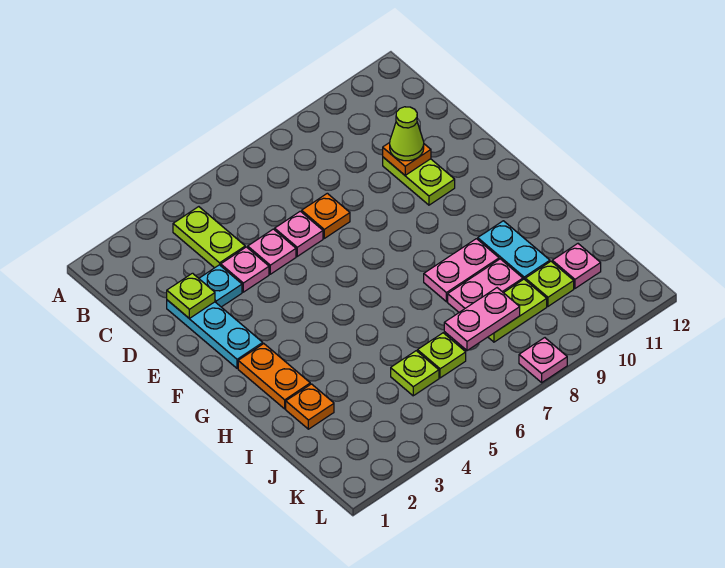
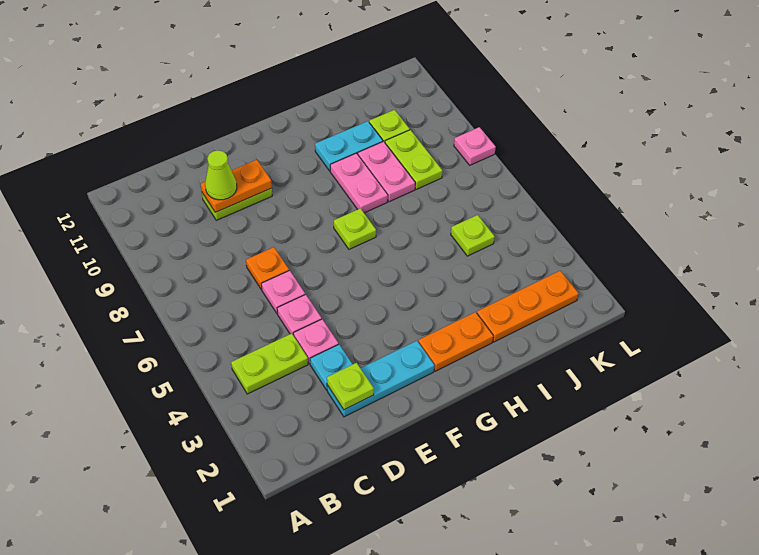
orange plate D10 level 2 -> orange plate D10:E10 level 2
orange plate I2 level 1 -> orange plate I2:K2 level 1
lime plate J6 level 1 -> lime plate G7 level 1
pink plate J7:J8 level 2 -> none
pink plate J11 level 1 -> none

